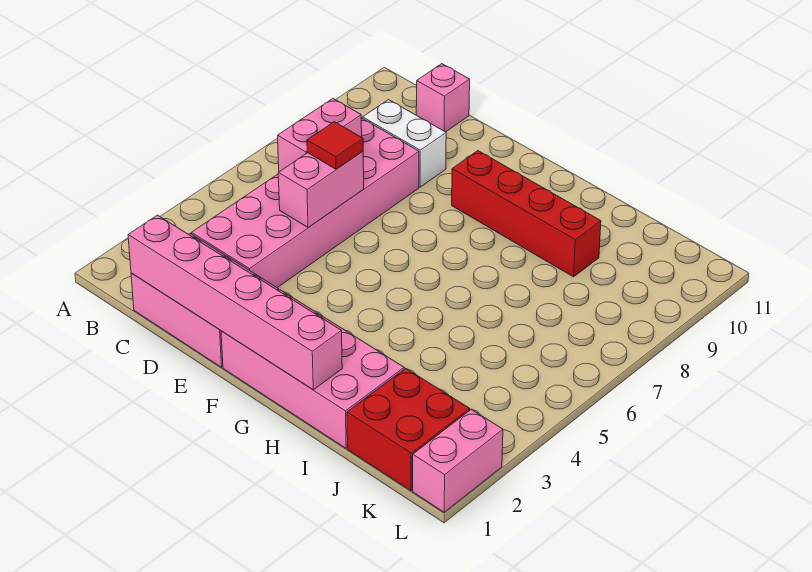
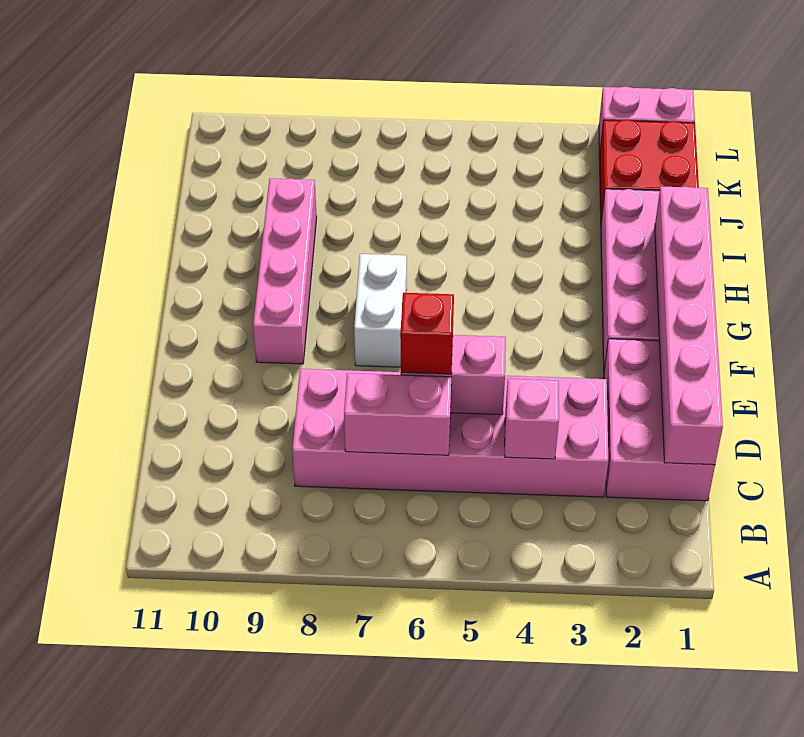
white brick C9:D9 level 1 -> white brick F7:G7 level 1
pink brick C11 level 1 -> pink brick C4 level 2
red tile D6 level 3 -> red brick D6 level 3
red brick F9:I9 level 1 -> pink brick F9:I9 level 1

